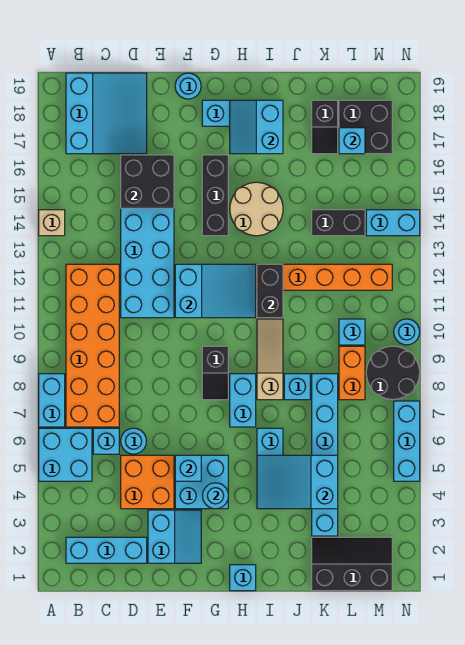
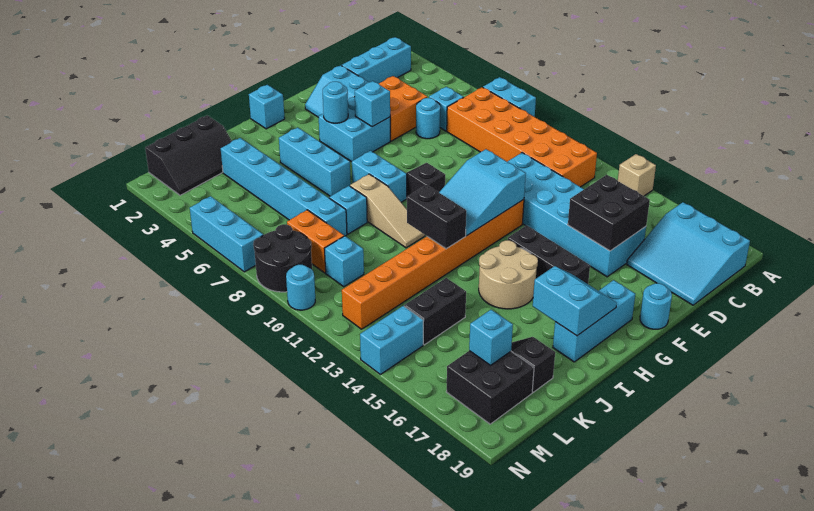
cyan brick A5:B6 level 1 -> none
cyan slope I4:K5 level 2 top K -> none

